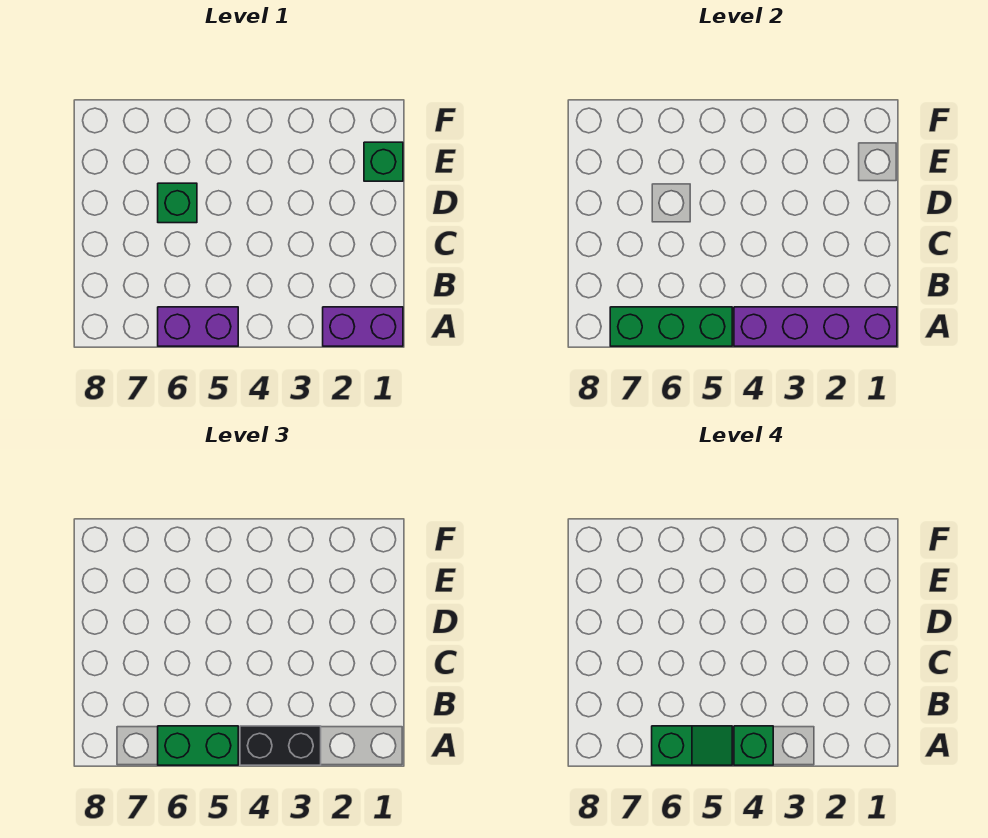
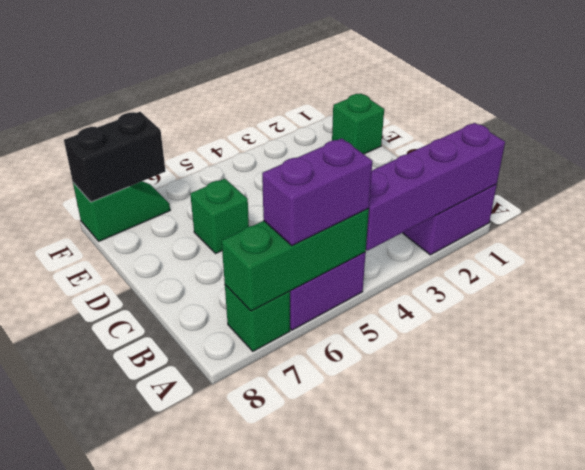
black brick A3:A4 level 3 -> black brick F7:F8 level 2
green brick A4 level 4 -> green brick A7 level 1
green brick A5:A6 level 3 -> purple brick A5:A6 level 3
green slope A5:A6 level 4 top 6 -> green slope F7:F8 level 1 top 8

